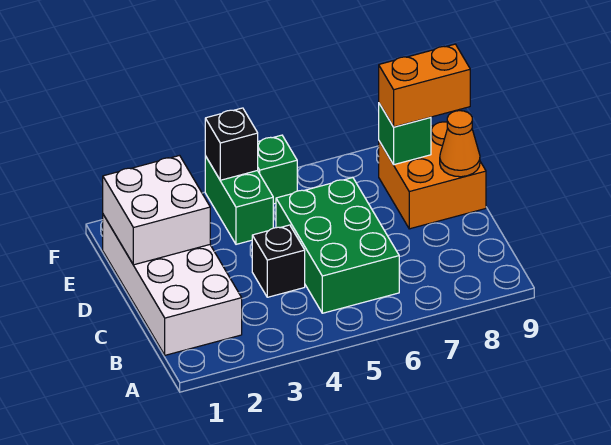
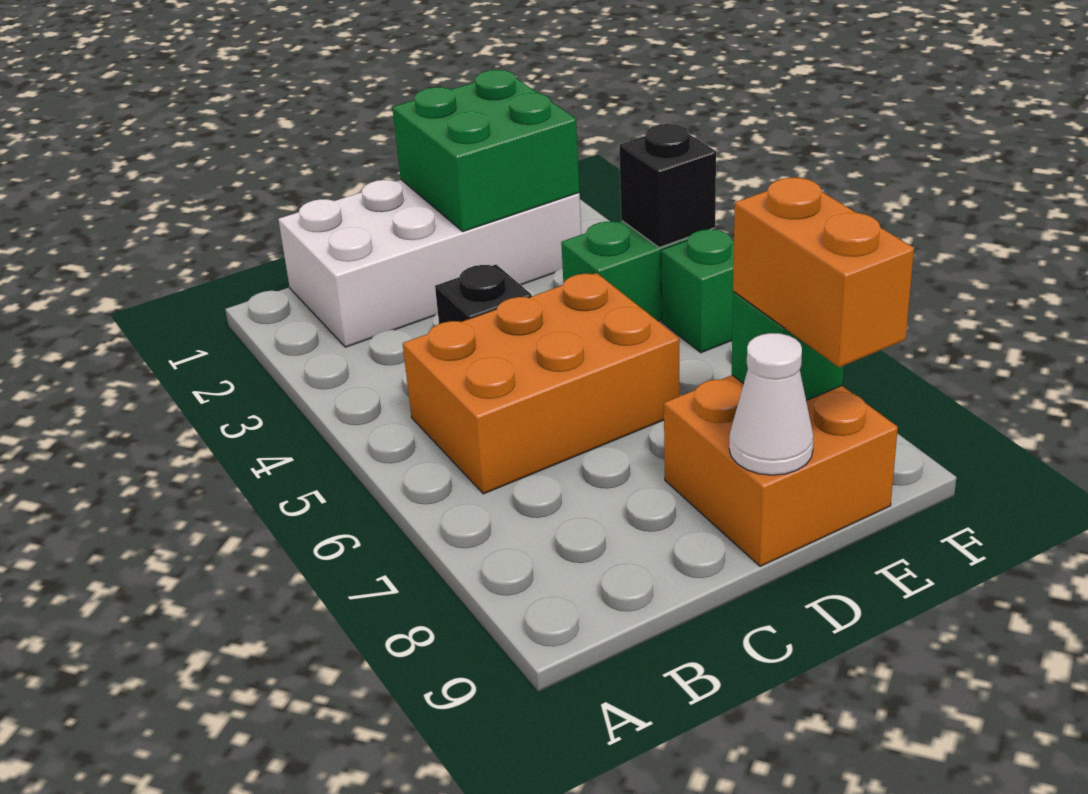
green brick B5:D6 level 1 -> orange brick B5:D6 level 1
white brick D1:E2 level 2 -> green brick D1:E2 level 2
orange cone D9 level 2 -> white cone D9 level 2

